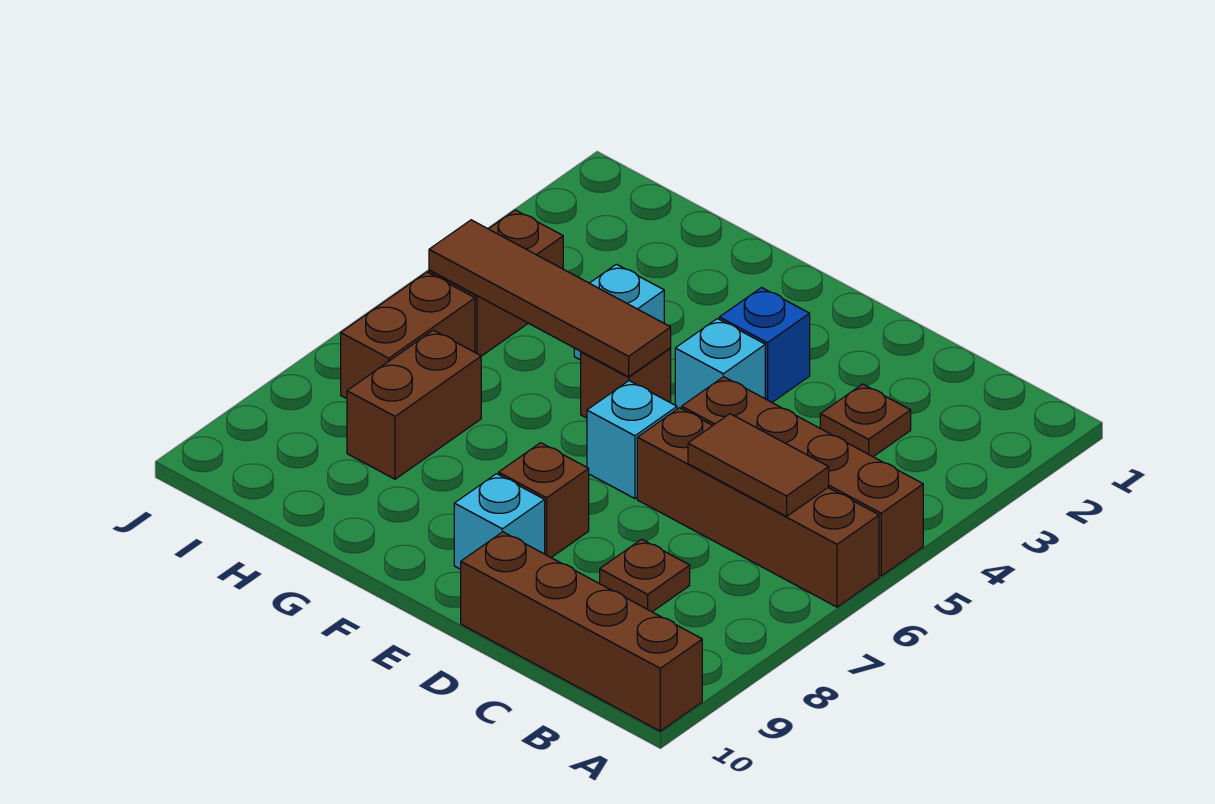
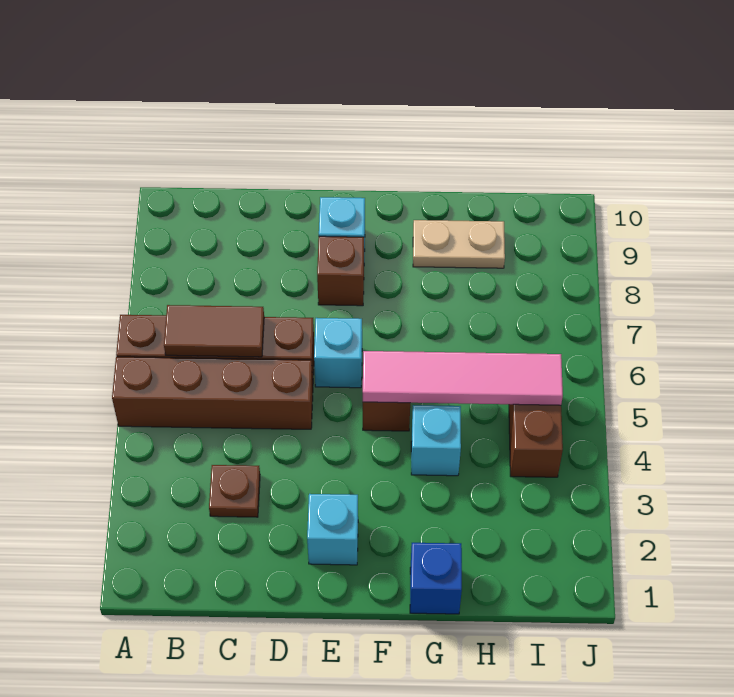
brown brick A10:D10 level 1 -> none
brown plate C8 level 1 -> none
blue brick E3 level 1 -> blue brick G1 level 1
cyan brick E4 level 1 -> cyan brick E2 level 1
brown tile F5:I5 level 2 -> pink tile F5:I5 level 2
none -> tan plate G9:H9 level 1
brown brick H7:H8 level 1 -> none
brown brick I6:I7 level 1 -> none

